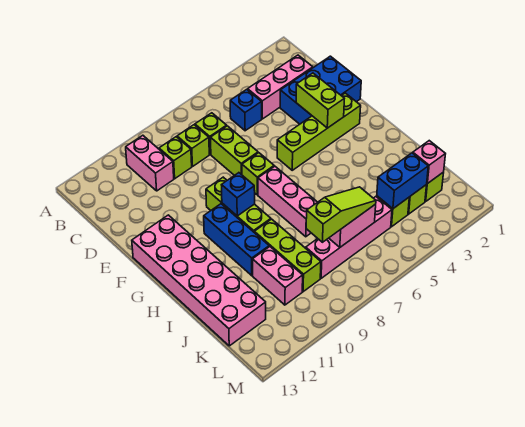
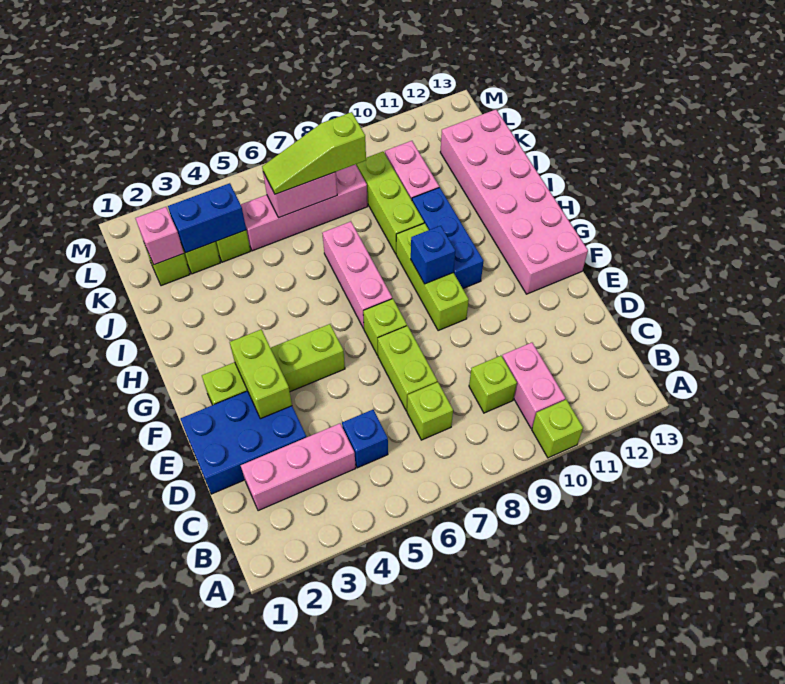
lime brick C8 level 1 -> lime brick A10 level 1

